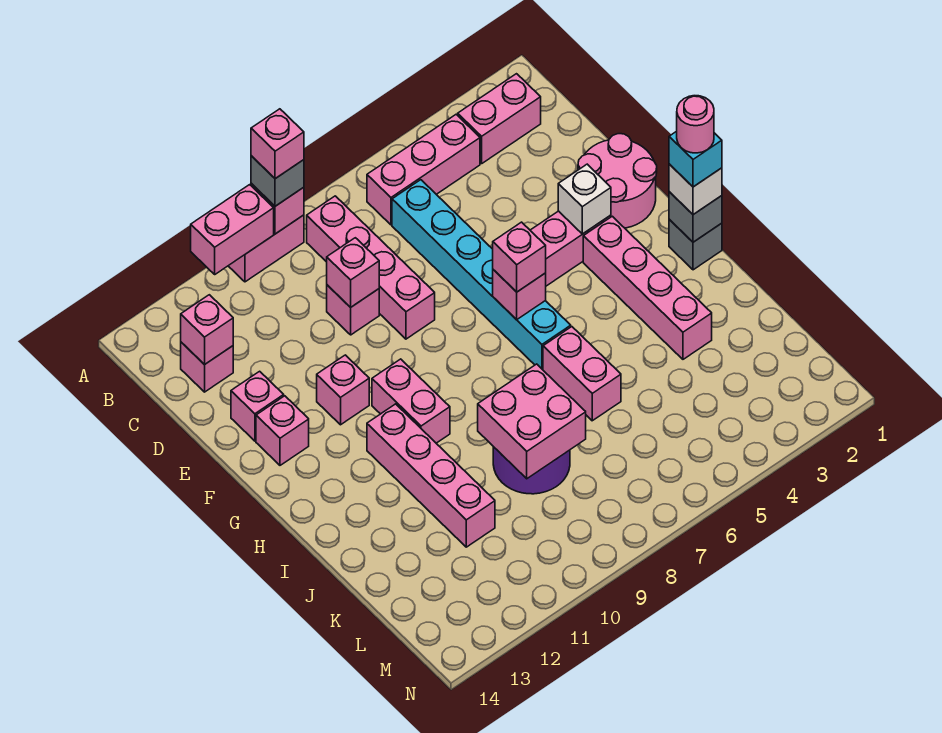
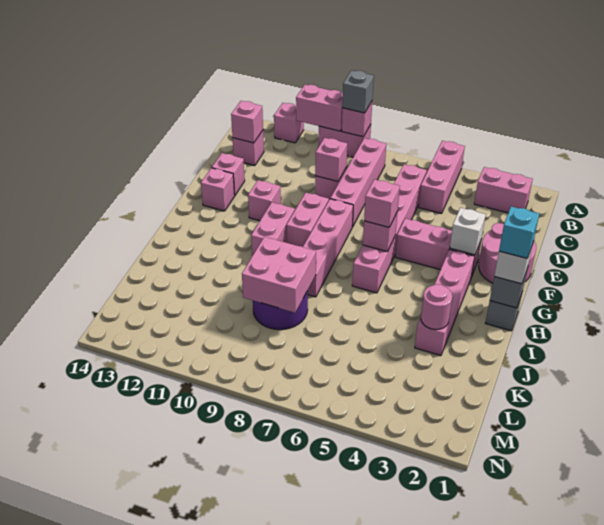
pink brick A9 level 4 -> pink brick A12 level 1
pink brick B4:B6 level 1 -> pink brick A5:C5 level 1
cyan brick C6:H6 level 1 -> pink brick C6:H6 level 1
pink round brick H1 level 5 -> pink round brick J3 level 2
pink brick H11:K11 level 1 -> pink brick F8:I8 level 1
pink brick I6:J6 level 1 -> pink brick F9:G9 level 1

